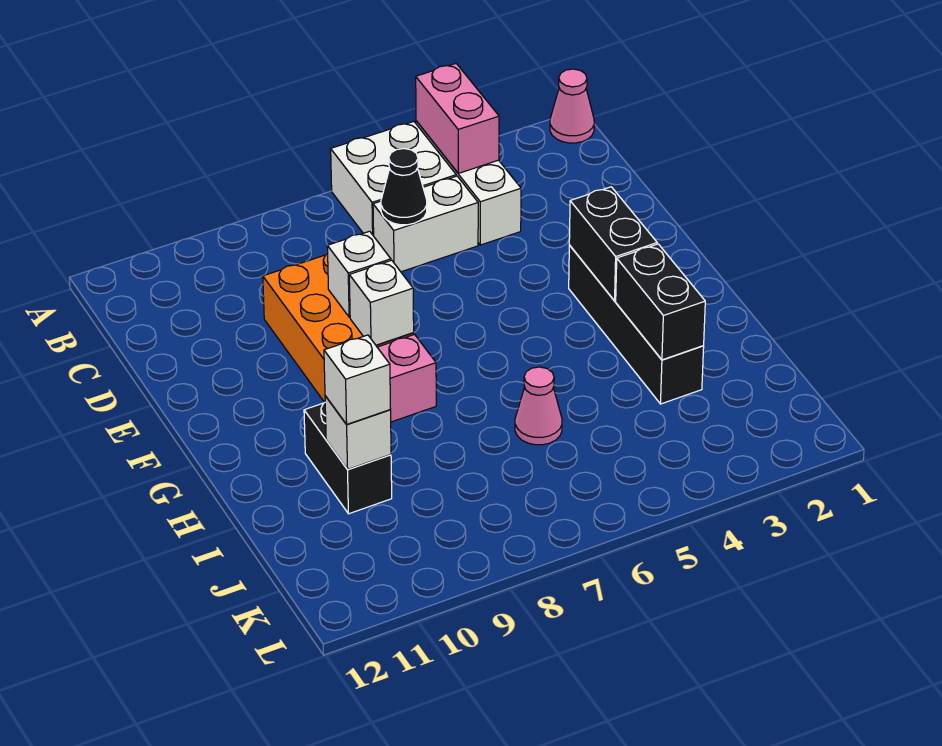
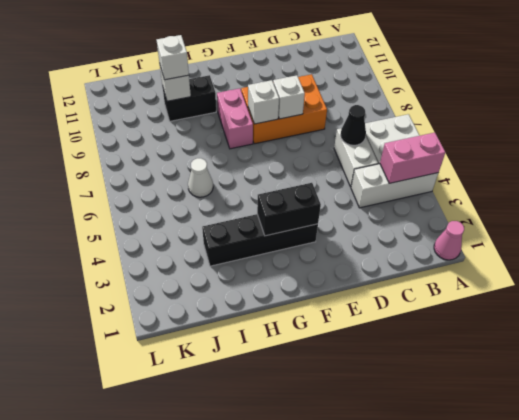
black brick H3:I3 level 2 -> none
pink cone I6 level 1 -> white cone I6 level 1

